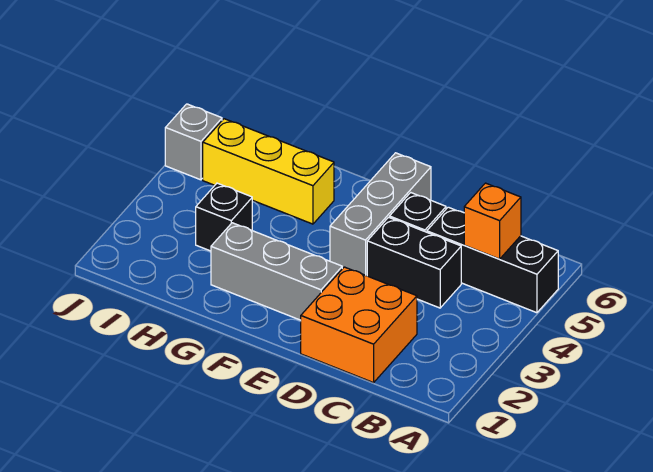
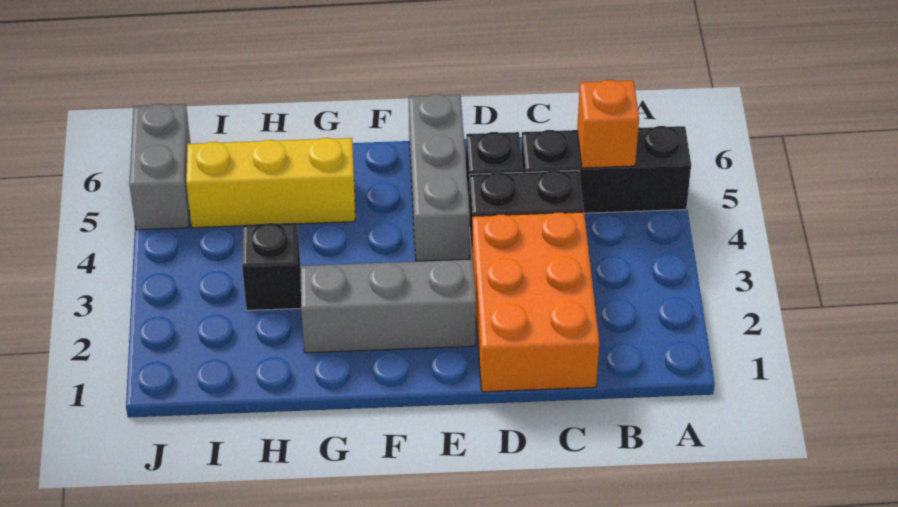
orange brick C1:D2 level 1 -> orange brick C1:D3 level 1
grey brick J5 level 1 -> grey brick J5:J6 level 1

